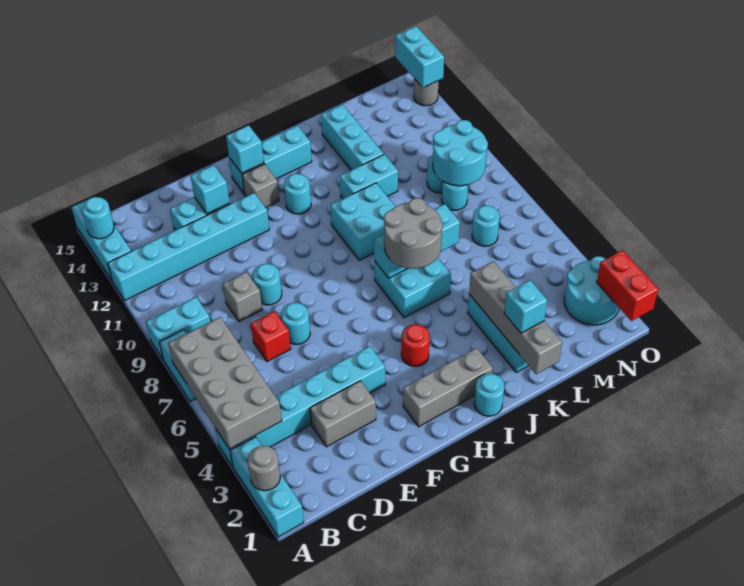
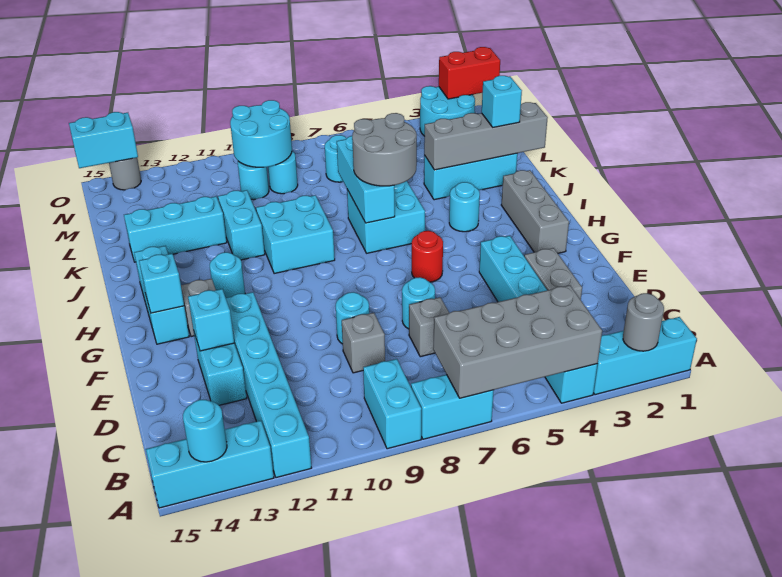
red brick D7 level 1 -> grey brick D7 level 1
red round brick H4 level 1 -> red round brick G6 level 1
cyan round brick I1 level 1 -> cyan round brick I4 level 1

